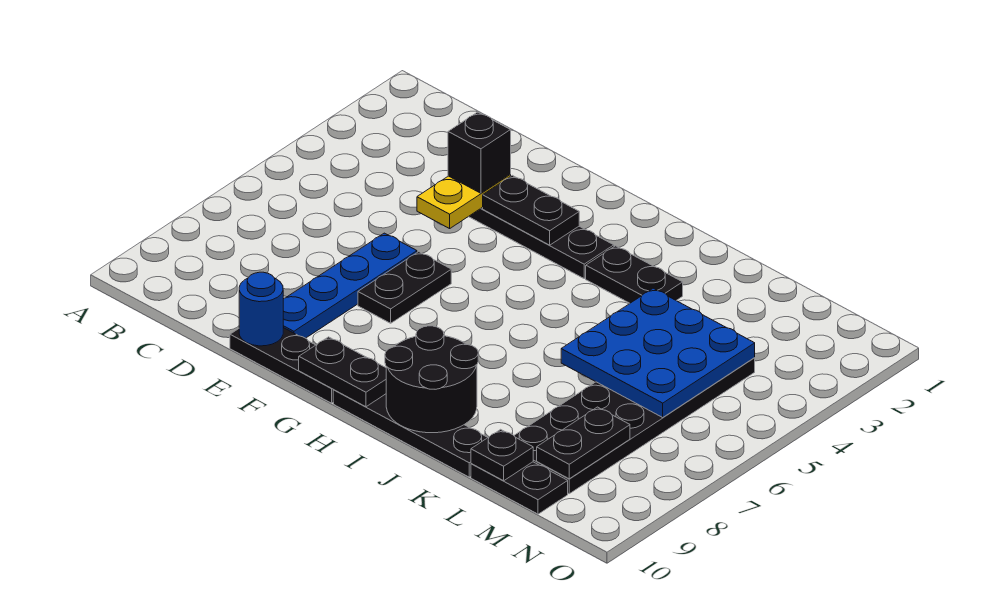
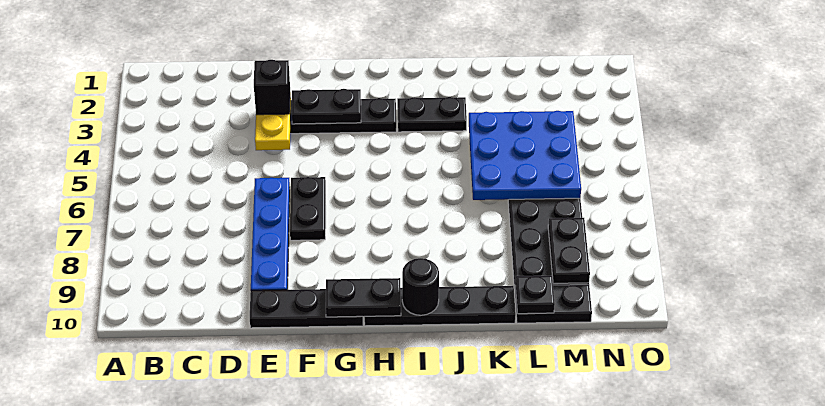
blue round brick E10 level 2 -> none
black round brick I9:J10 level 2 -> black round brick I10 level 2

